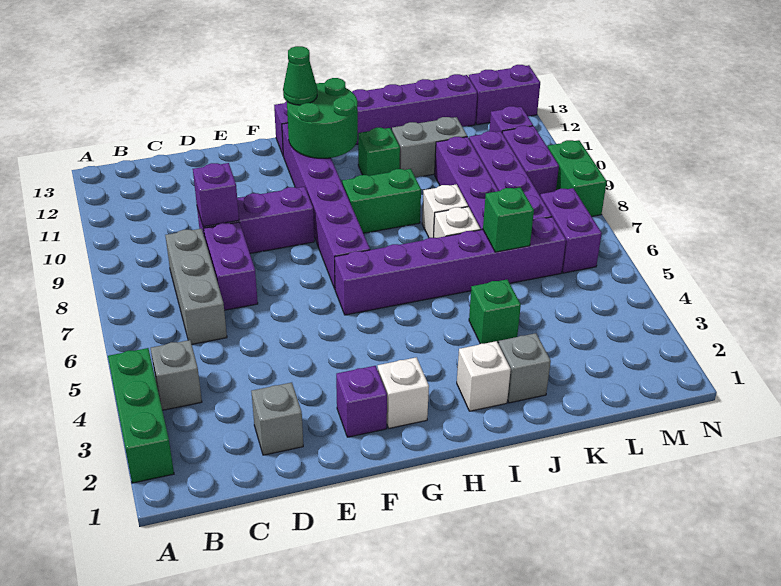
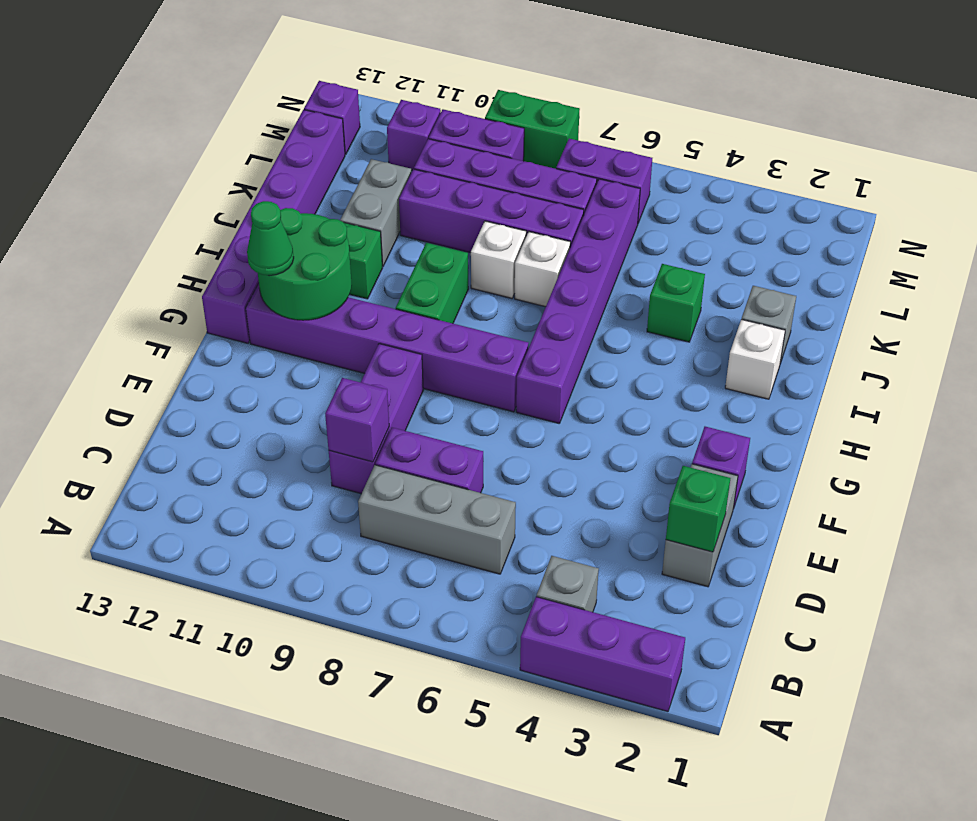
green brick A2:A4 level 1 -> purple brick A2:A4 level 1
grey brick D2 level 1 -> grey brick D2:E2 level 1
white brick G2 level 1 -> none
green brick K6 level 2 -> green brick D2 level 2
purple brick M13:N13 level 1 -> purple brick M13 level 1

